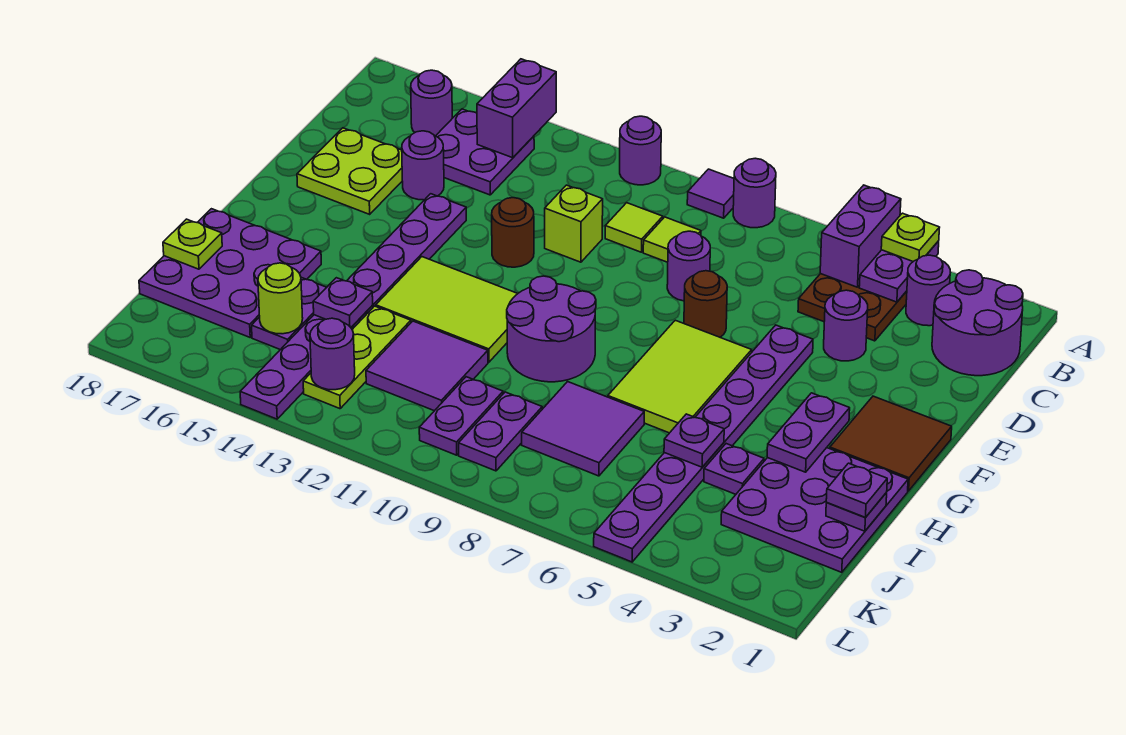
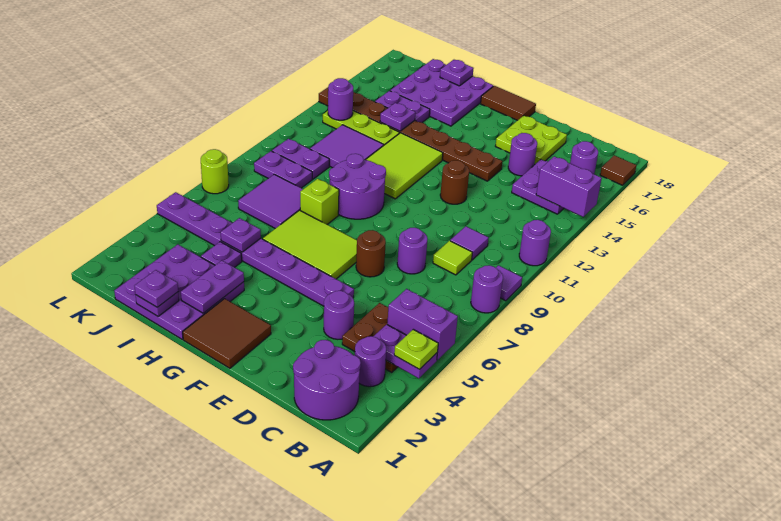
none -> brown tile A17 level 1
lime tile C10 level 1 -> purple tile C10 level 1
lime brick D11 level 1 -> lime brick H8 level 1
purple plate E14:L14 level 1 -> brown plate E14:L14 level 1
none -> brown tile F18:G18 level 1
purple plate G3:H3 level 2 -> purple plate H2:H3 level 2
lime plate I18 level 2 -> purple plate I18 level 2
lime round brick J15 level 2 -> lime round brick L7 level 1

